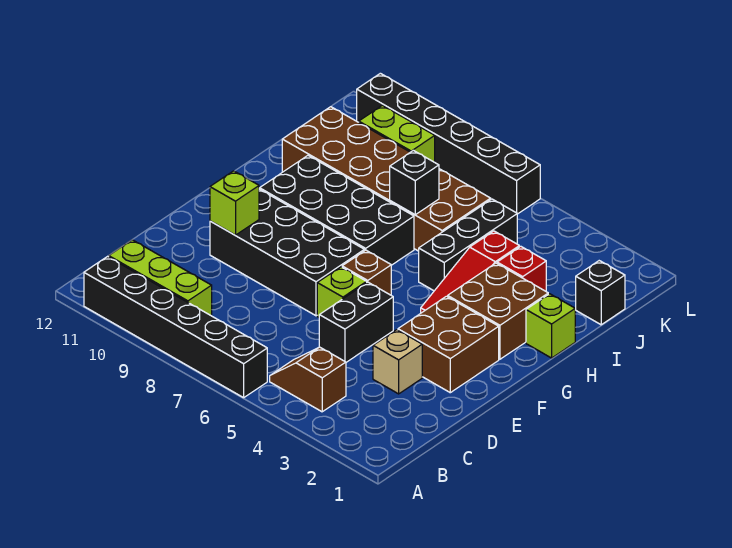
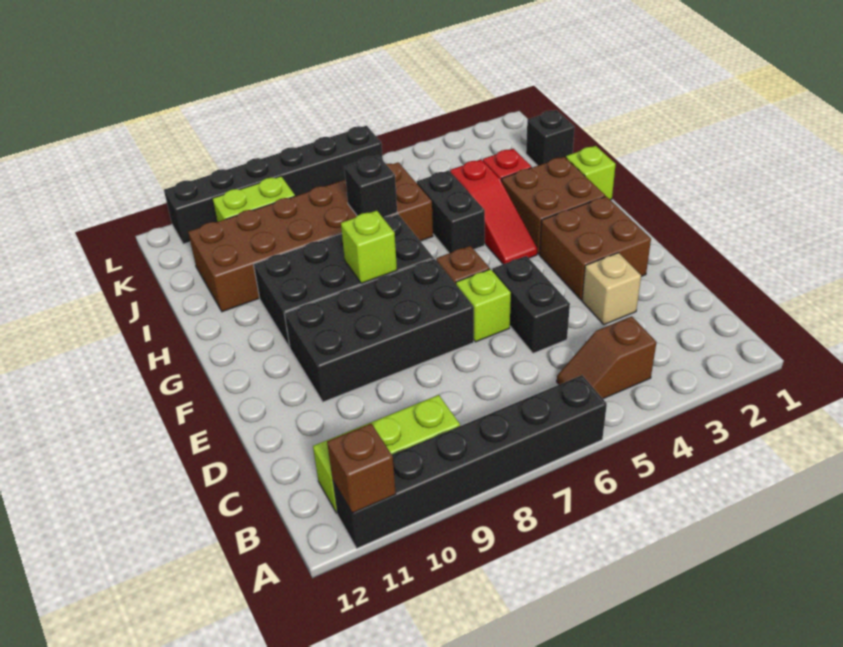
none -> brown brick A11 level 2
lime brick E10 level 2 -> lime brick G8 level 2
black brick H5:J5 level 1 -> black brick H5:I5 level 1

